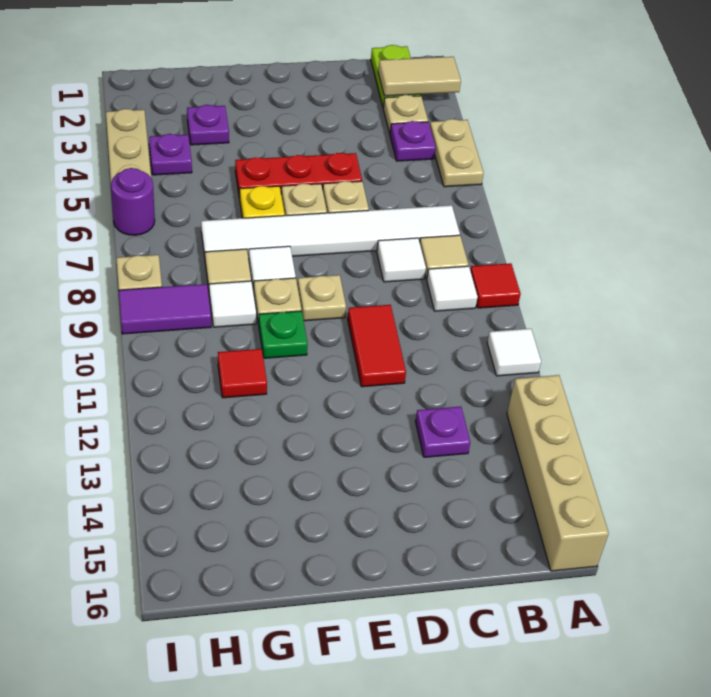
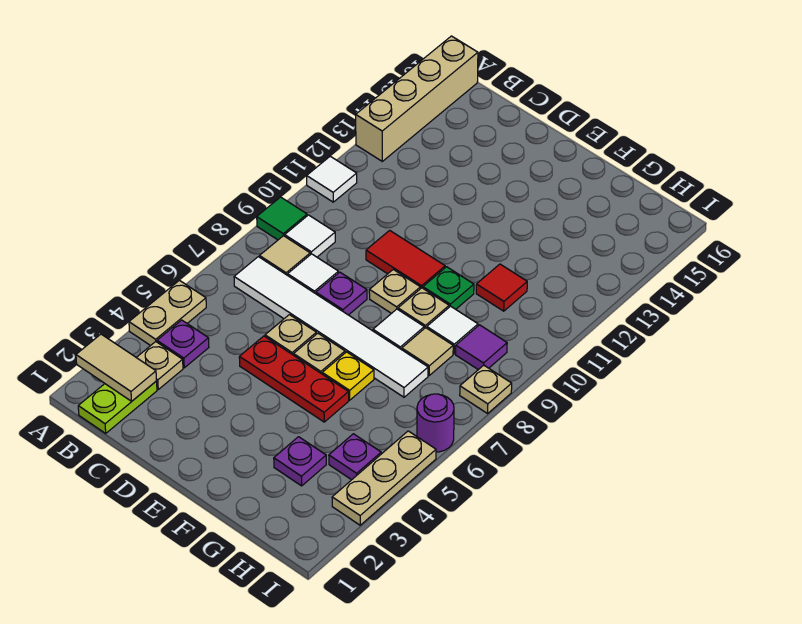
red tile A9 level 1 -> green tile A9 level 1
purple plate C13 level 1 -> purple plate D8 level 1
red tile D10:D11 level 1 -> red tile D10:E10 level 1
purple tile H9:I9 level 1 -> purple tile H9 level 1

